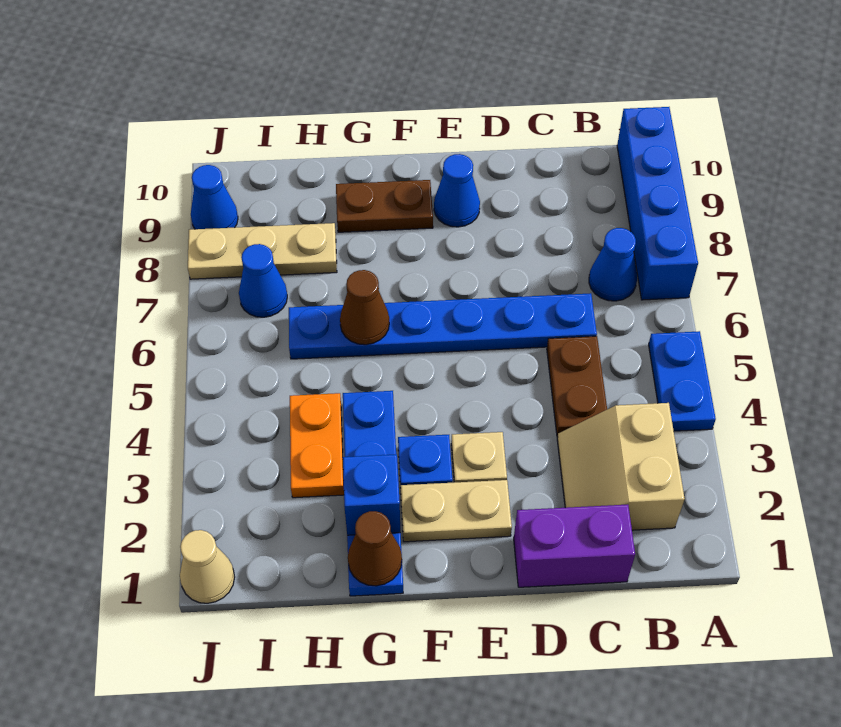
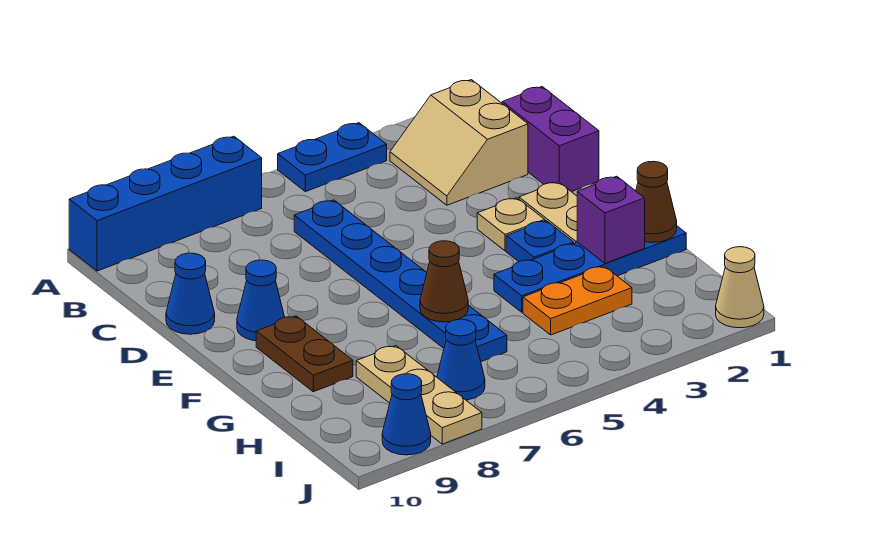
tan slope B2:C3 level 1 top B -> tan slope B2:C3 level 1 top 2
blue cone B7 level 1 -> blue cone D10 level 1
brown plate C4:C5 level 1 -> none
blue brick G2 level 2 -> purple brick G2 level 2

